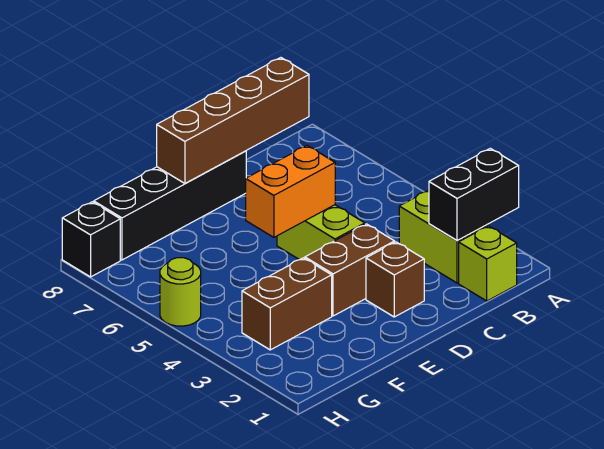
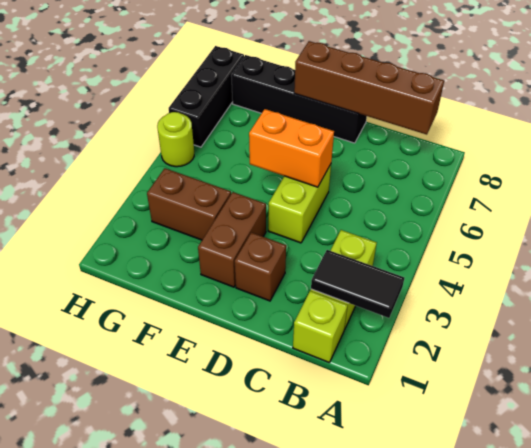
black brick A2:B2 level 2 -> black tile A2:B2 level 2
brown brick D3:E3 level 1 -> brown brick E2:E3 level 1
black brick H8 level 1 -> black brick H6:H8 level 1

